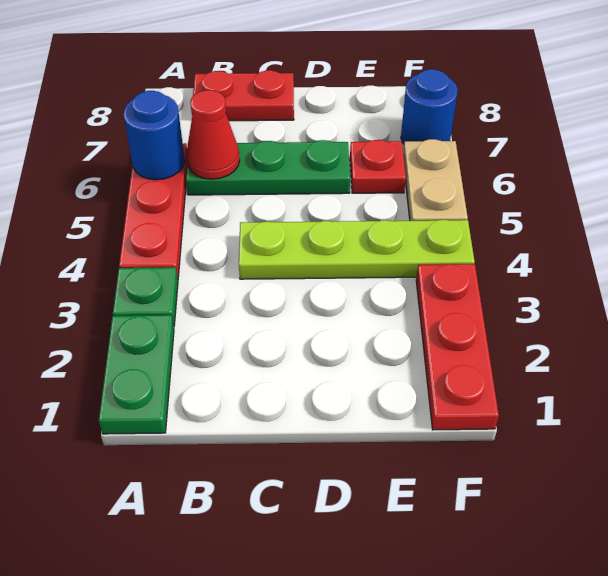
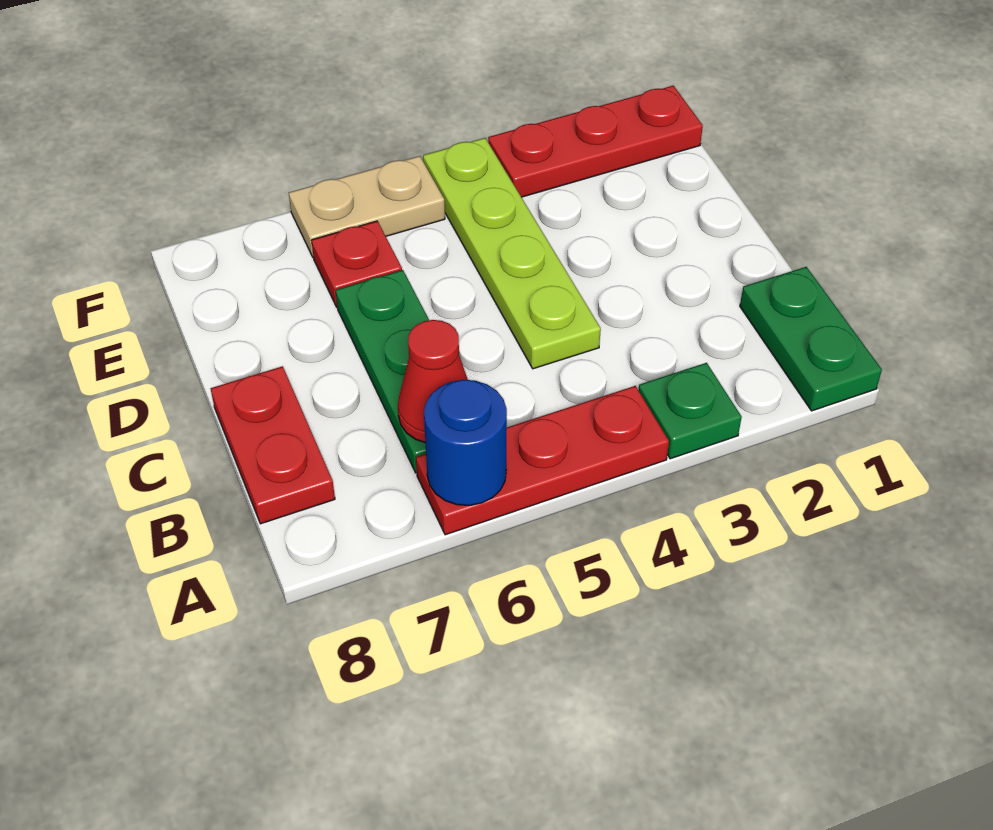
green plate A1:A2 level 1 -> green plate A1:B1 level 1
blue round brick F7 level 1 -> none

